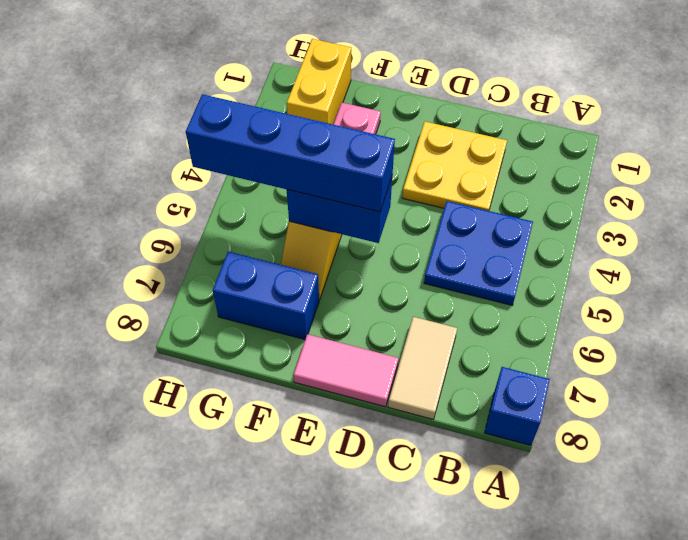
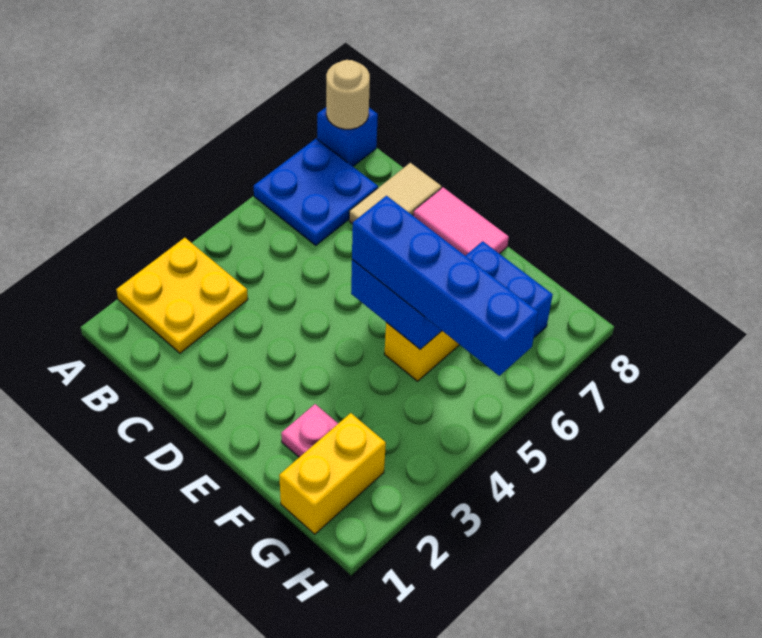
none -> tan round brick A8 level 2
blue plate B4:C5 level 1 -> blue plate A6:B7 level 1
yellow plate C2:D3 level 1 -> yellow plate A2:B3 level 1

